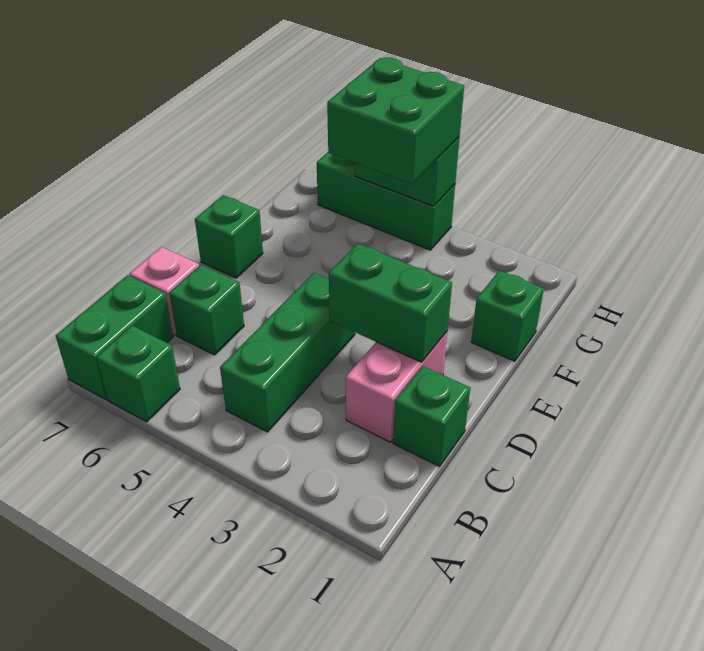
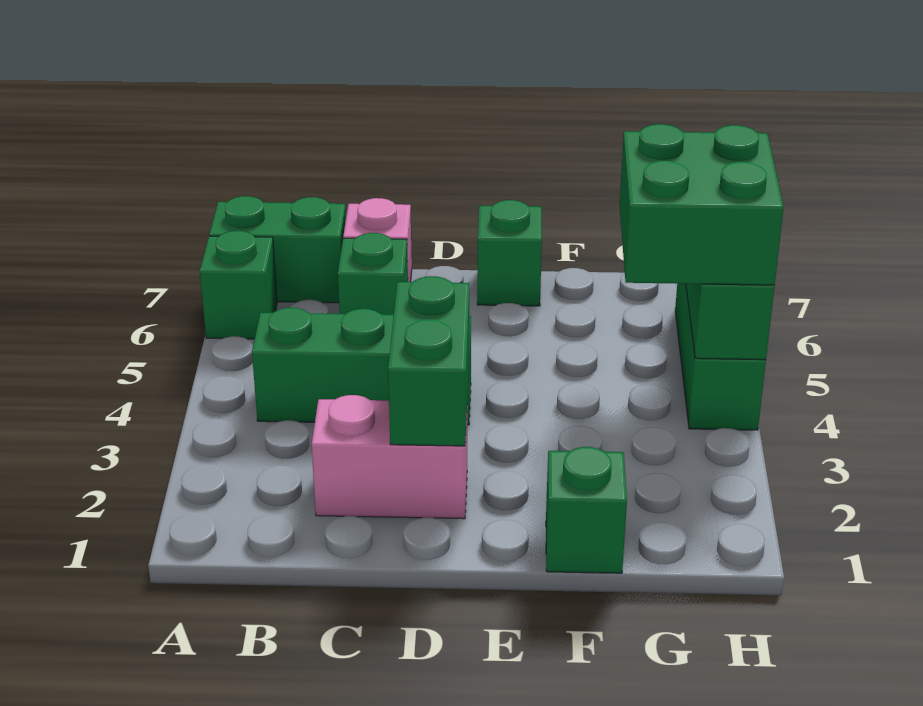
green brick C1 level 1 -> none

